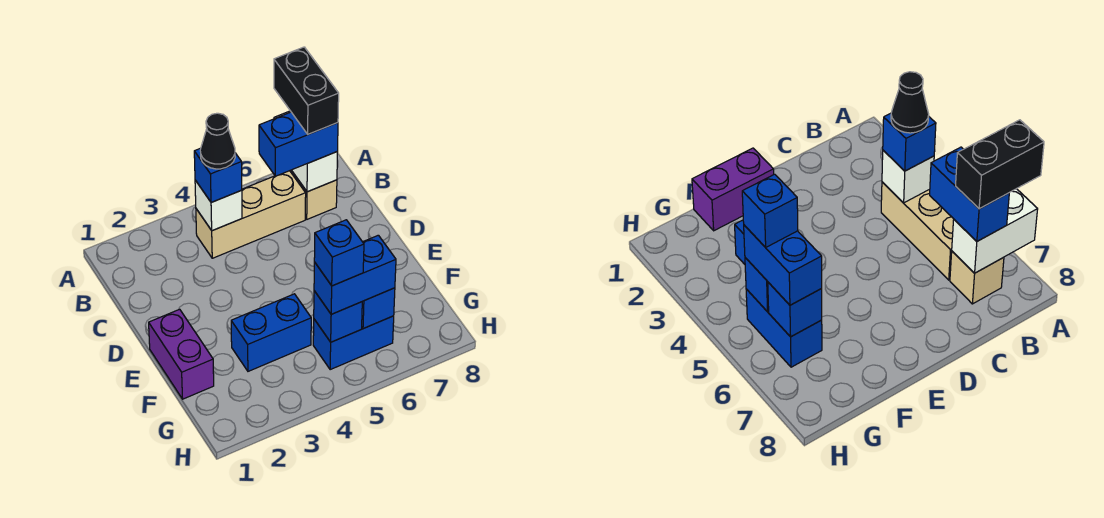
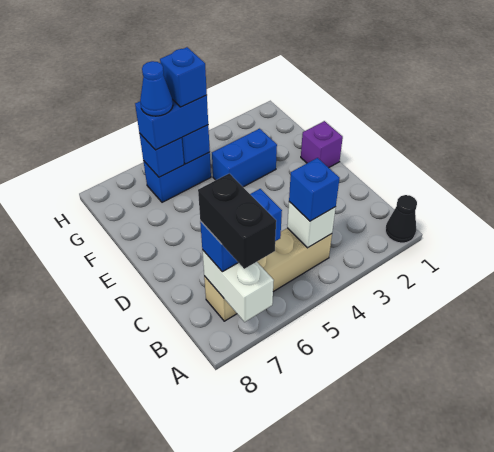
black cone B4 level 4 -> black cone A1 level 1
purple brick E1:F1 level 1 -> purple brick E1 level 1
none -> blue cone G6 level 4

